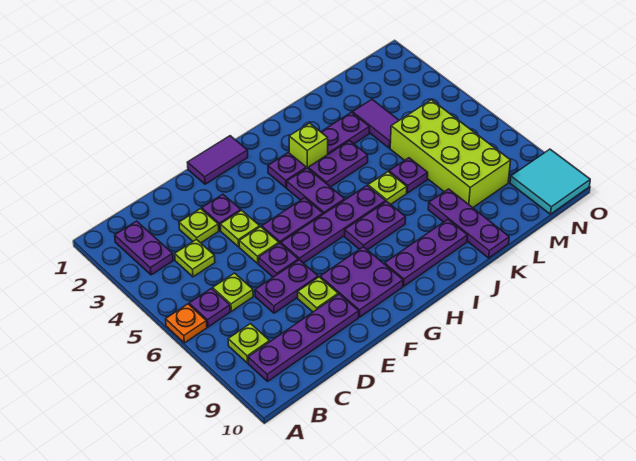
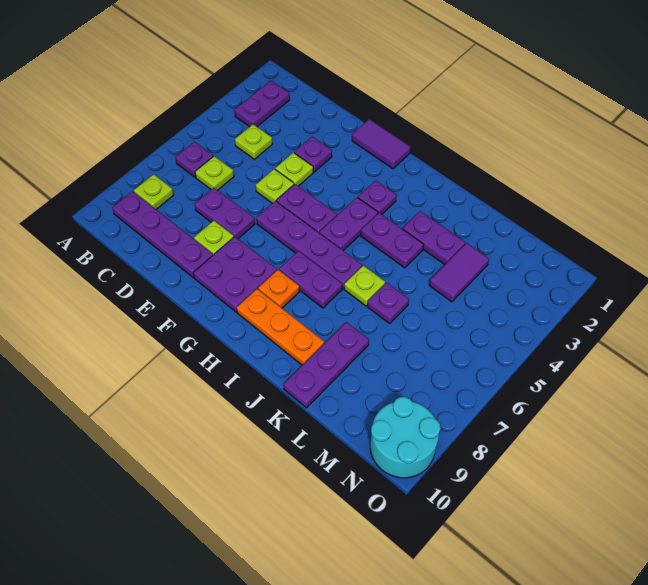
orange plate A6 level 1 -> orange plate H8 level 1
lime plate D3 level 1 -> none
purple plate E6 level 1 -> none
purple plate H9:J9 level 1 -> orange plate H9:J9 level 1
lime brick I3 level 1 -> none
lime brick L5:M8 level 1 -> none
cyan tile N9:O10 level 1 -> cyan round brick N9:O10 level 1

